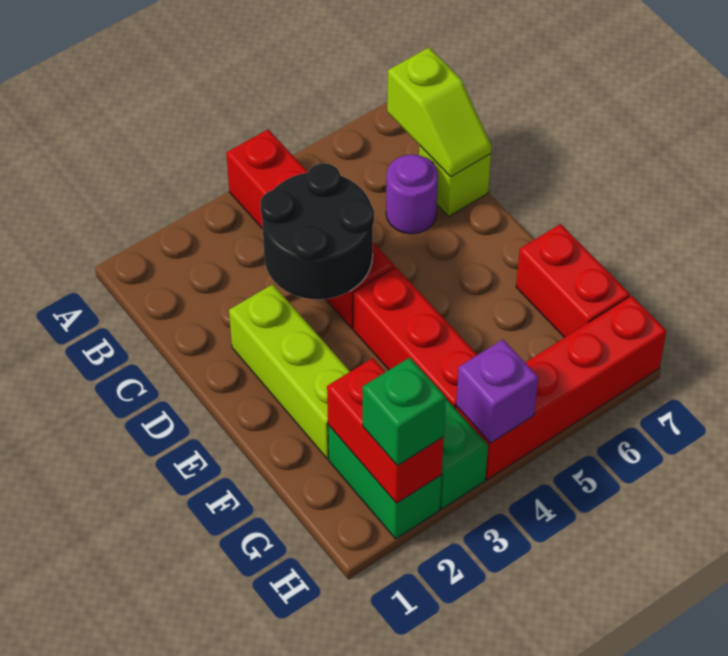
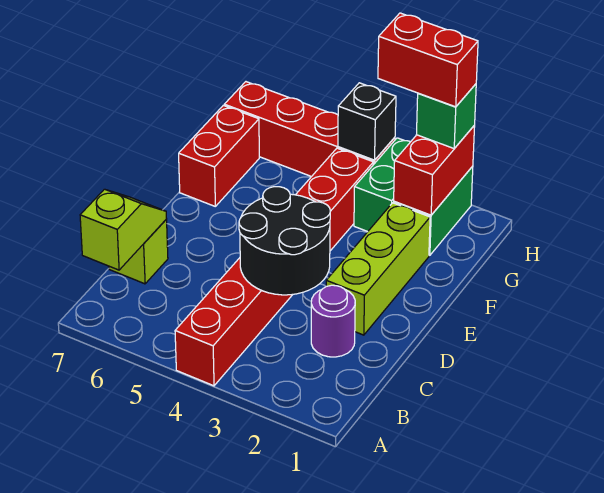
purple round brick C6 level 1 -> purple round brick C2 level 1
none -> red brick H2:H3 level 4
purple brick H4 level 2 -> black brick H4 level 2

